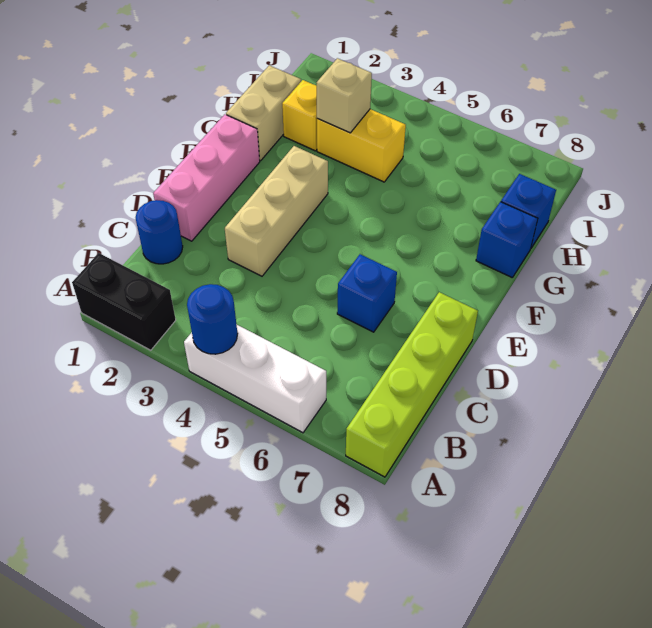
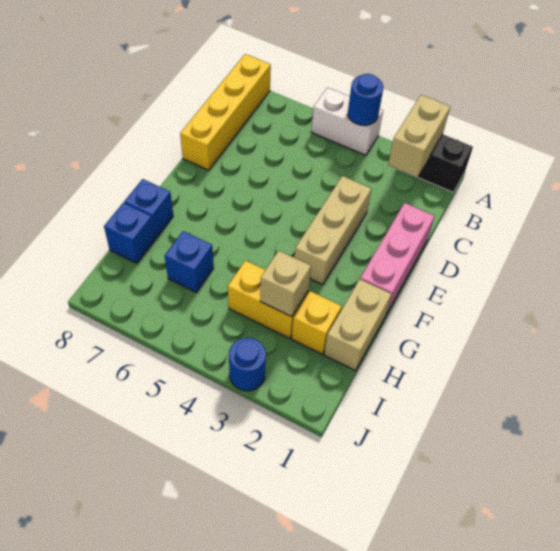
none -> tan brick A2:B2 level 2
white brick A4:A6 level 1 -> white brick A4:A5 level 1
lime brick A8:D8 level 1 -> yellow brick A8:D8 level 1
blue round brick C1 level 1 -> blue round brick J3 level 1
blue brick D6 level 1 -> blue brick H6 level 1

